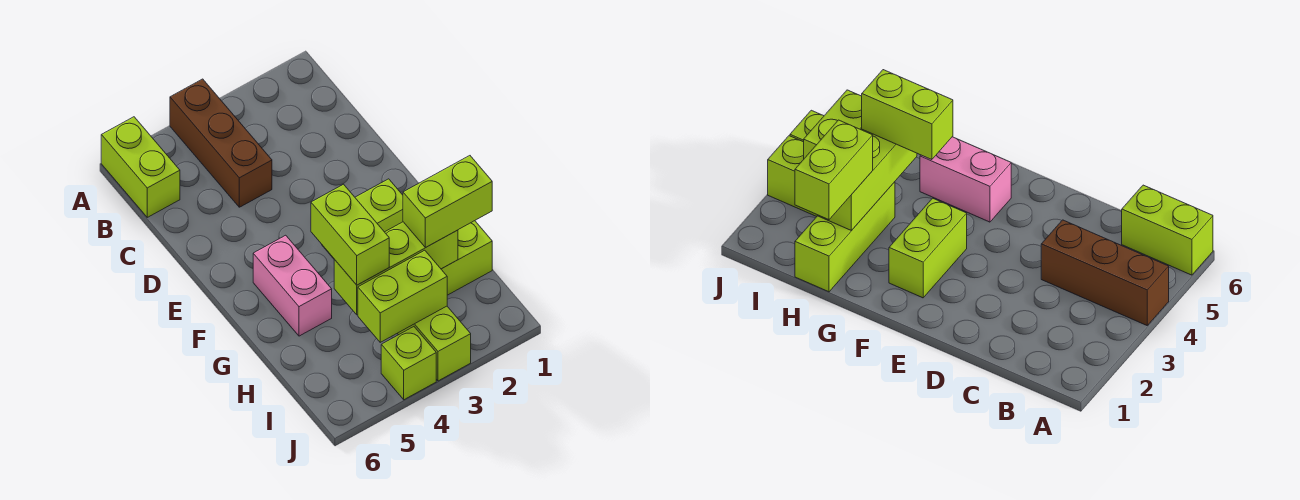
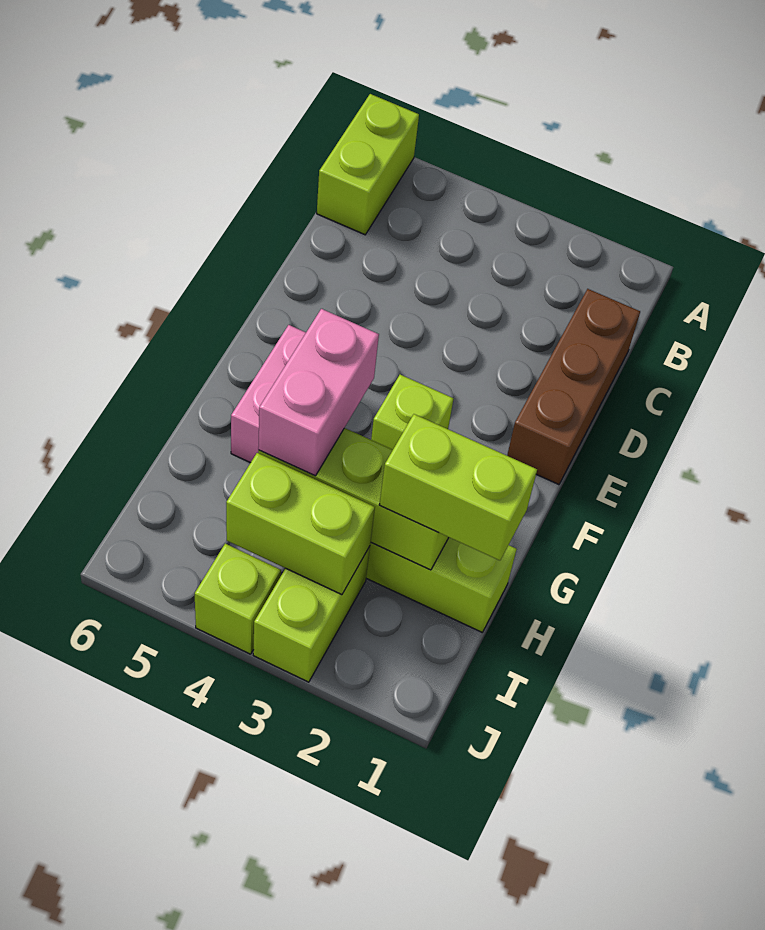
brown brick A4:C4 level 1 -> brown brick C1:E1 level 1
lime brick F2:F3 level 1 -> lime brick F3 level 1
lime brick G4:H4 level 3 -> pink brick G4:H4 level 3

